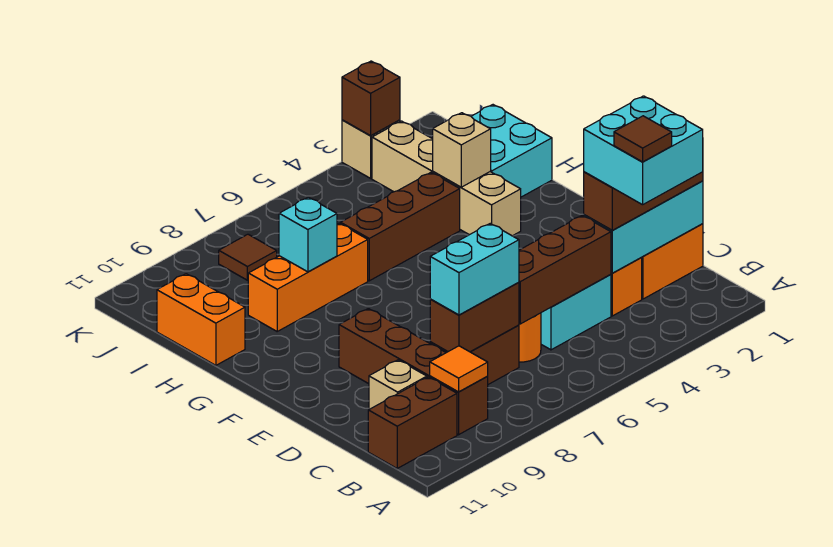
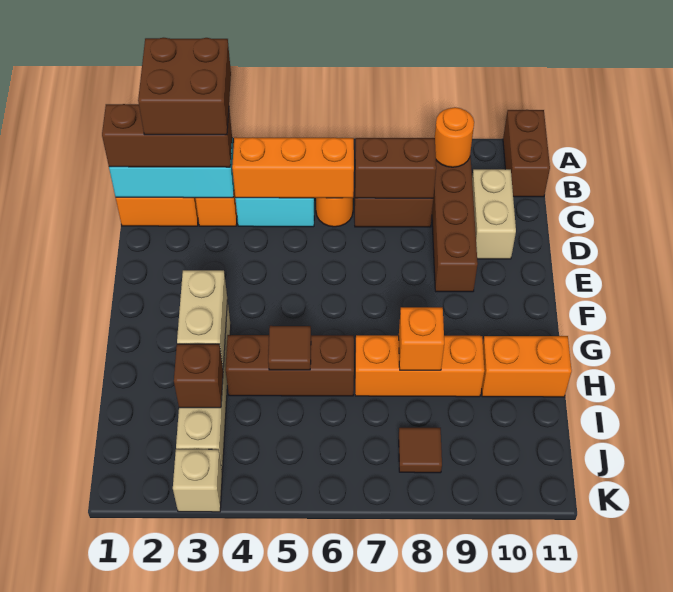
cyan brick B2:C3 level 4 -> brown brick B2:C3 level 4
brown tile B3 level 5 -> brown tile H5 level 2
orange tile B9 level 2 -> orange round brick B9 level 2
brown brick B10:B11 level 1 -> brown brick A11:B11 level 1
brown brick C4:C6 level 2 -> orange brick C4:C6 level 2
cyan brick C7:C8 level 3 -> none
tan brick C10 level 1 -> tan brick C10:D10 level 1
cyan brick H1:I2 level 1 -> none
tan brick H3 level 2 -> tan brick G3:H3 level 2
cyan brick H8 level 2 -> orange brick H8 level 2
orange brick H11:I11 level 1 -> orange brick H10:H11 level 1
brown brick K3 level 2 -> brown brick I3 level 2

